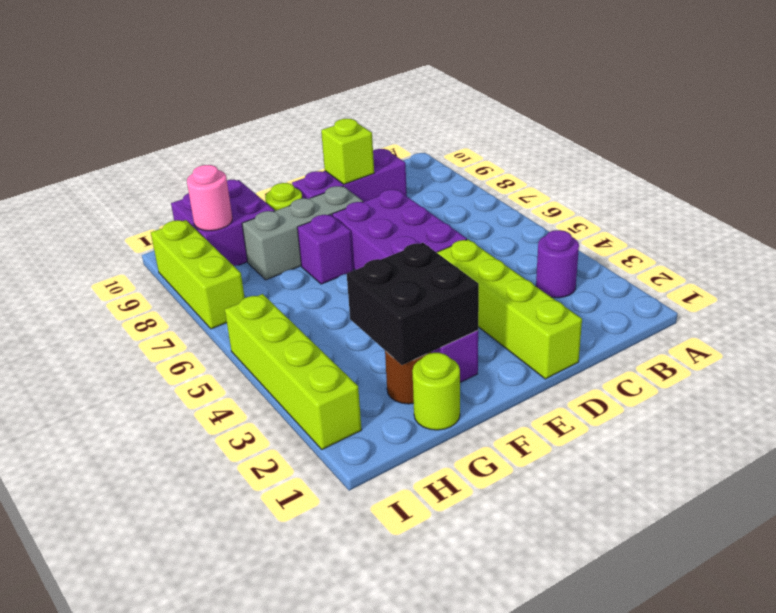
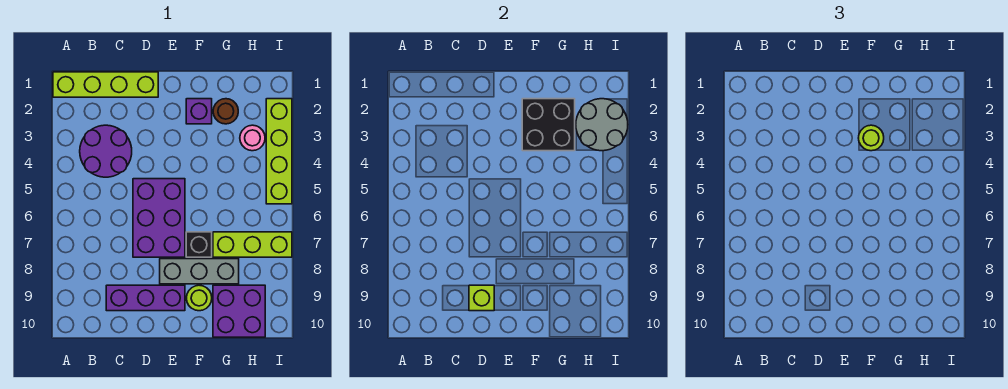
purple round brick B3 level 1 -> purple round brick B3:C4 level 1
lime brick D1:D4 level 1 -> lime brick A1:D1 level 1
purple brick F7 level 1 -> black brick F7 level 1
lime round brick G1 level 1 -> lime round brick F3 level 3
none -> grey round brick H2:I3 level 2
pink round brick H9 level 2 -> pink round brick H3 level 1
lime brick I7:I9 level 1 -> lime brick G7:I7 level 1

